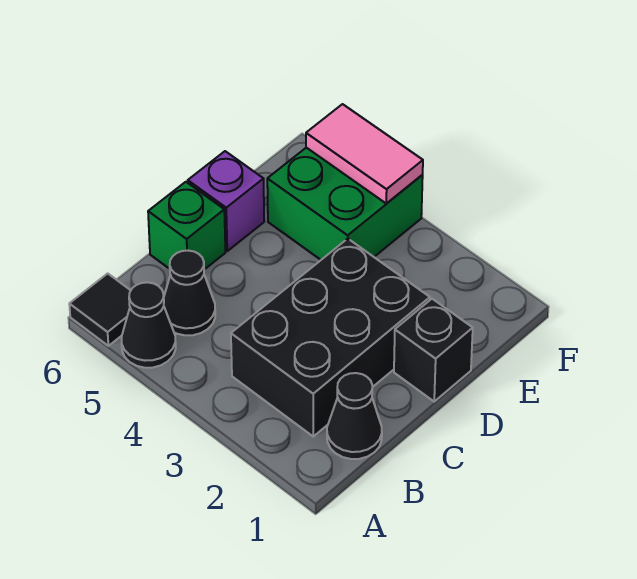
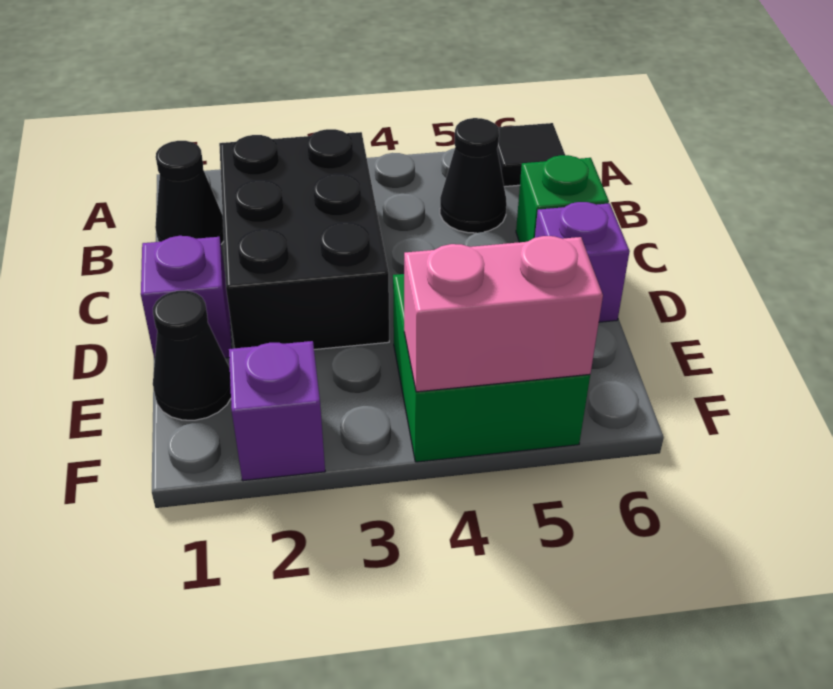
black cone A5 level 1 -> black cone E1 level 1
black brick D1 level 1 -> purple brick D1 level 1
none -> purple brick F2 level 1
pink tile F4:F5 level 2 -> pink brick F4:F5 level 2

